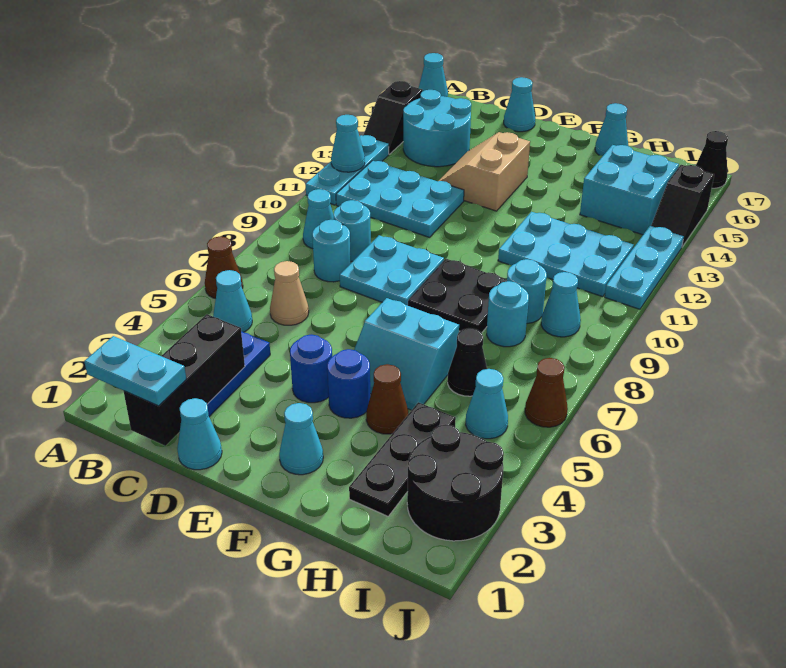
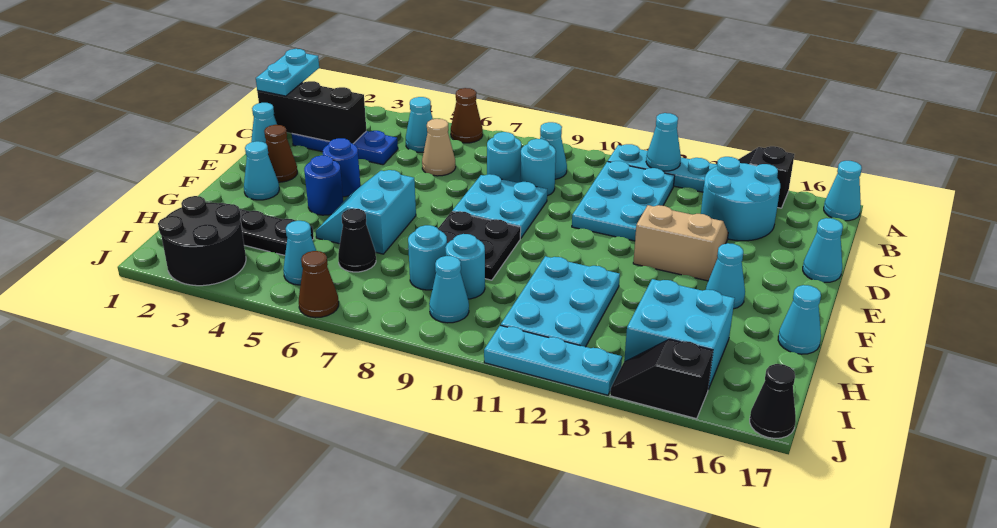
none -> cyan cone F15 level 1
brown cone G4 level 1 -> brown cone E2 level 1

